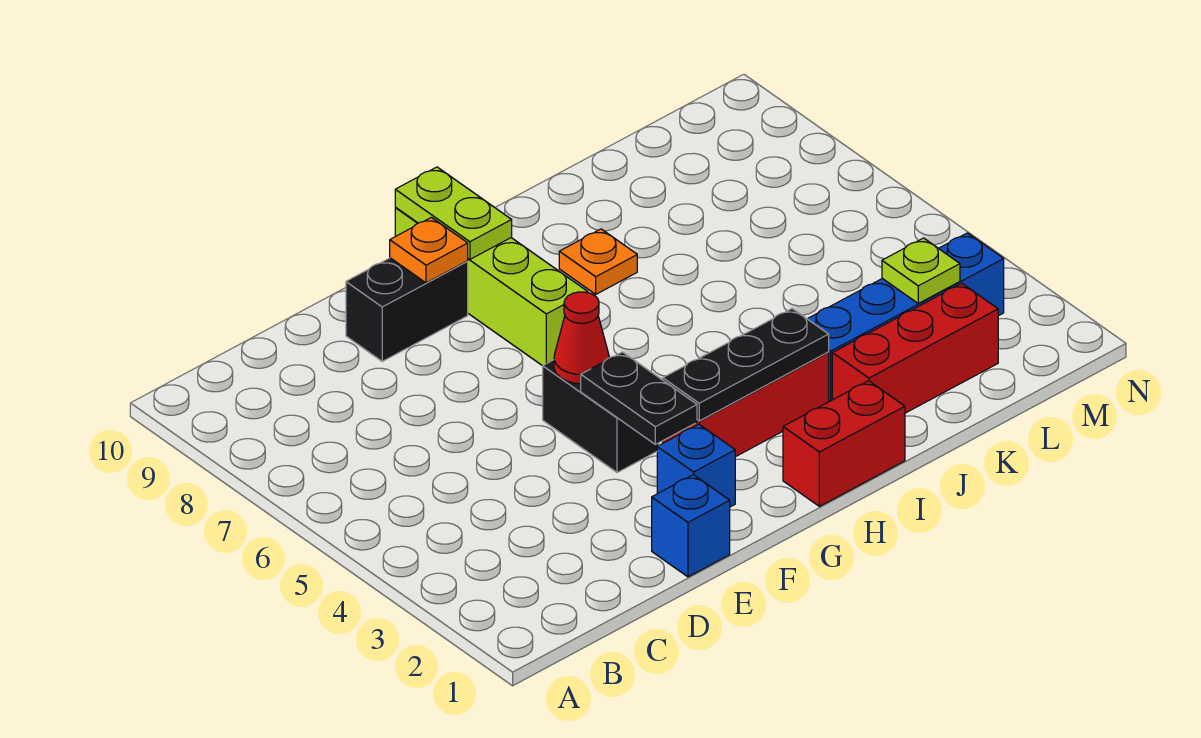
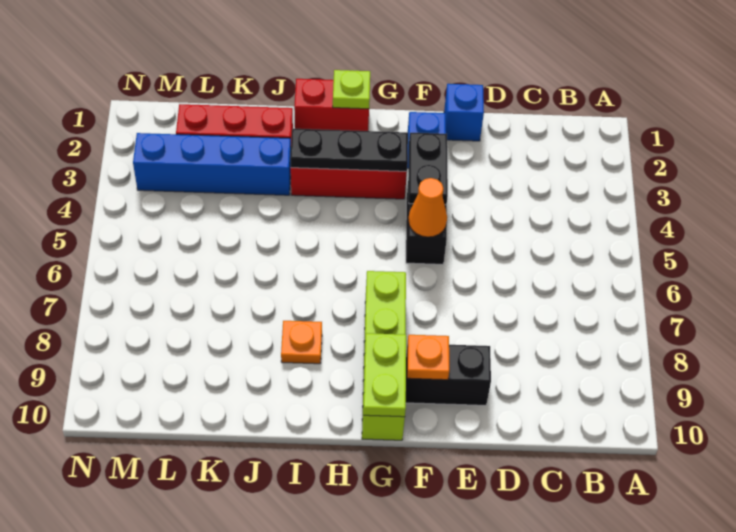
red cone F5 level 2 -> orange cone F5 level 2
lime plate L3 level 2 -> lime plate H1 level 2

